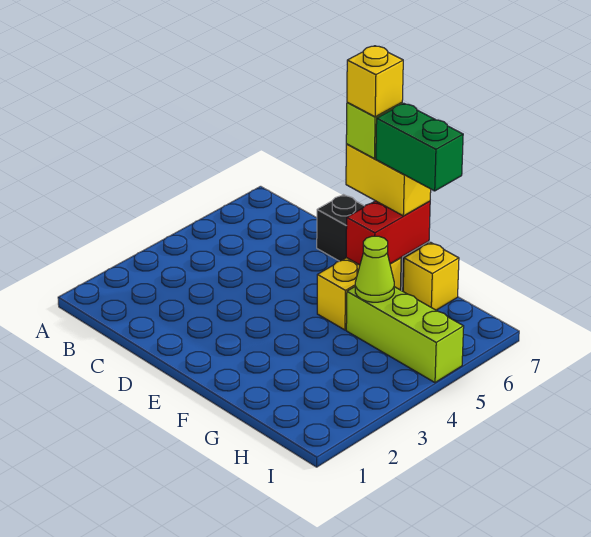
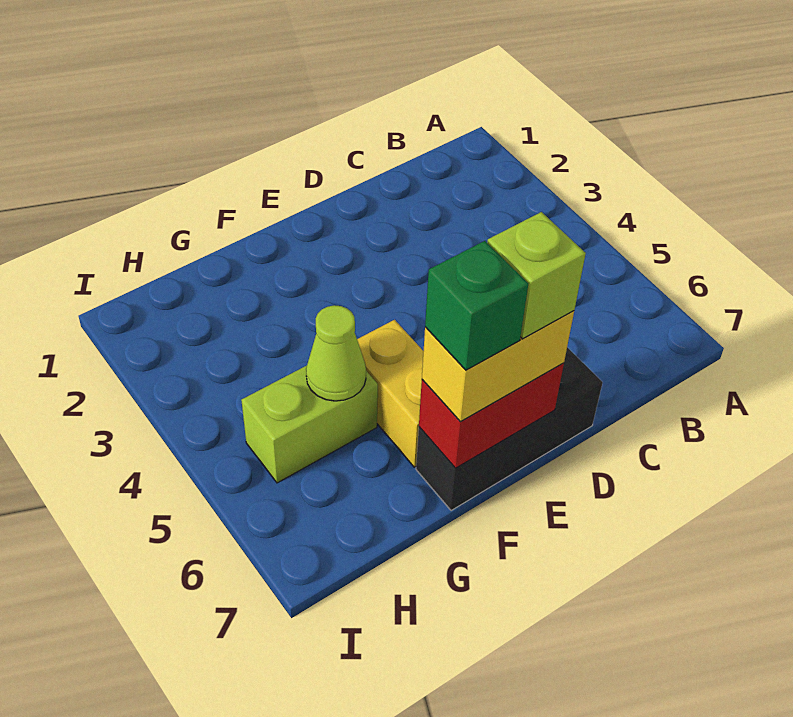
yellow brick E7 level 5 -> none
red brick F6:F7 level 2 -> red brick E7:F7 level 2
green brick F7:G7 level 4 -> green brick F7 level 4
lime brick G5:I5 level 1 -> lime brick G5:H5 level 1
yellow brick G7 level 1 -> none

